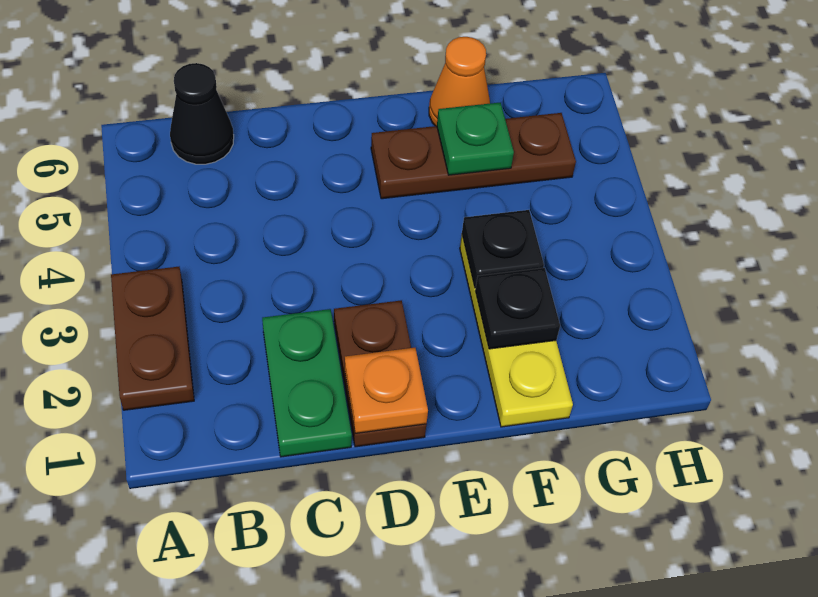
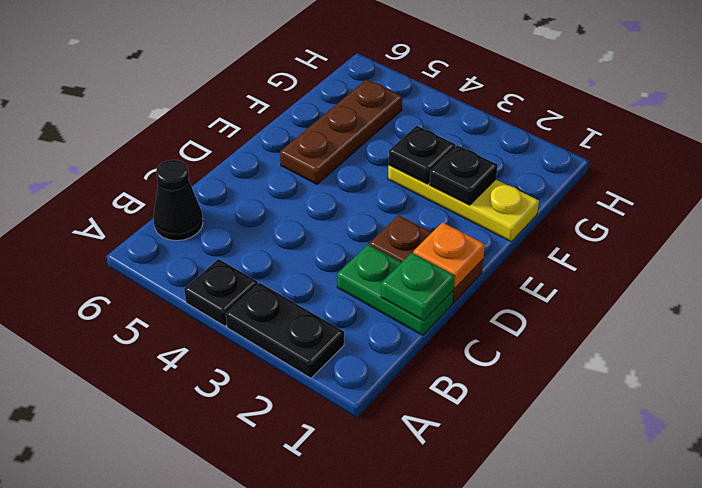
brown plate A2:A3 level 1 -> black plate A2:A3 level 1
none -> black plate A4 level 1
green plate F5 level 2 -> green plate C1 level 2
orange cone F6 level 1 -> none

